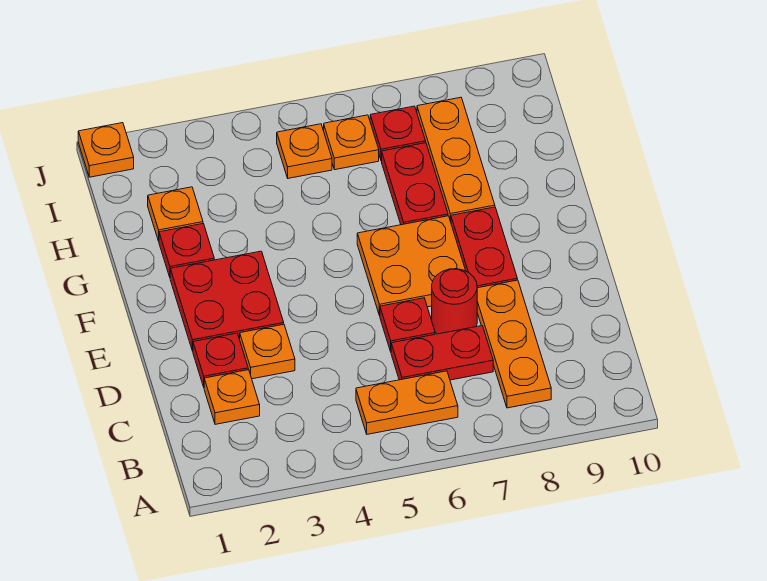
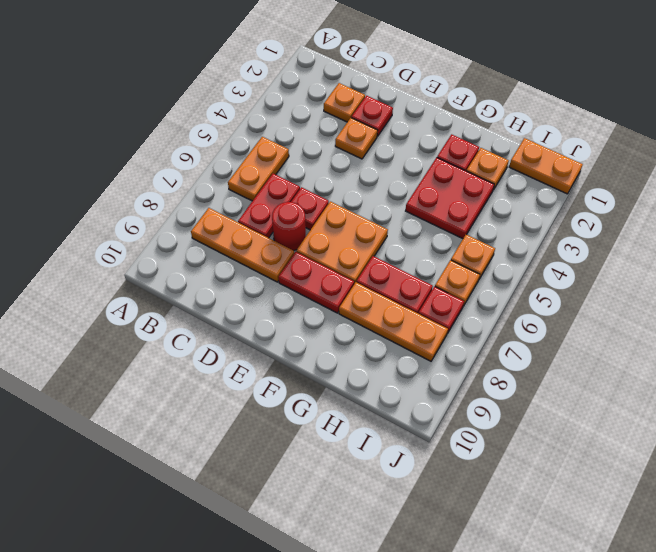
red plate E2:F3 level 1 -> red plate G3:H4 level 1
orange plate J1 level 1 -> orange plate I1:J1 level 1

